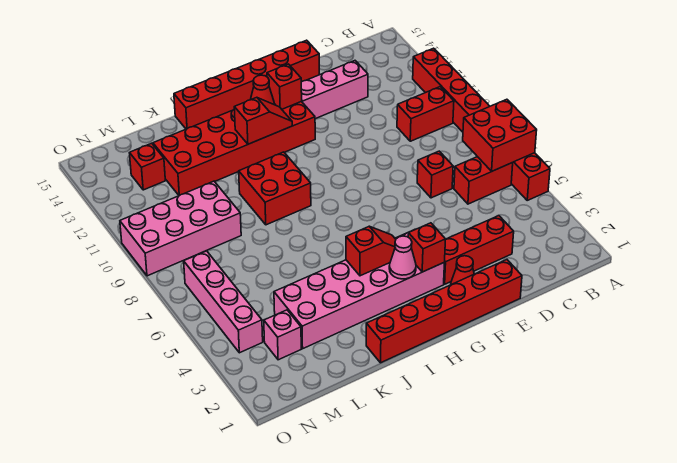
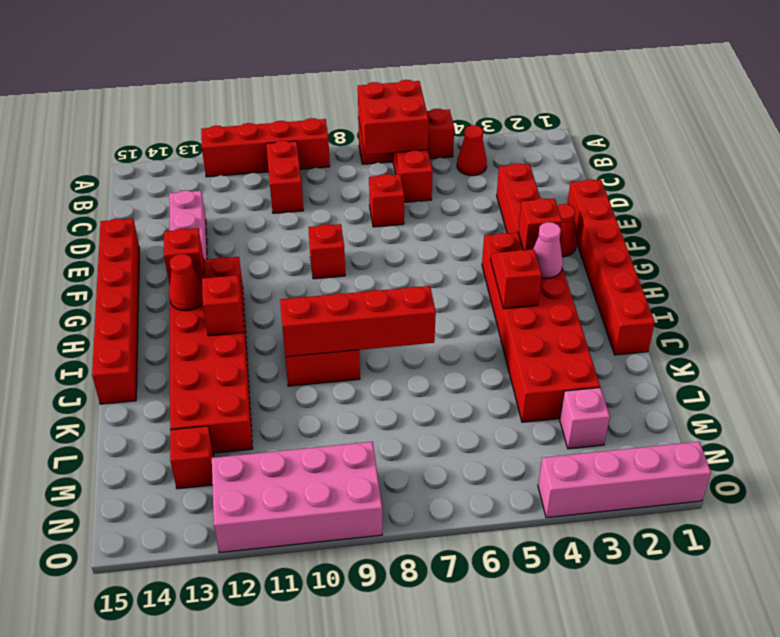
none -> red cone B4 level 1
none -> red brick F9 level 1
pink brick G3:L4 level 1 -> red brick G3:L4 level 1
none -> red brick J7:J10 level 2
pink brick L9:O10 level 1 -> pink brick N9:O12 level 1
pink brick N4:N7 level 1 -> pink brick O1:O4 level 1

